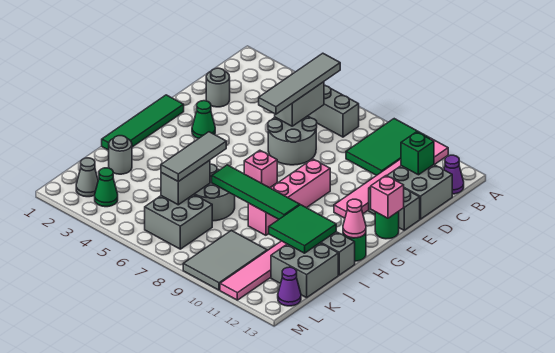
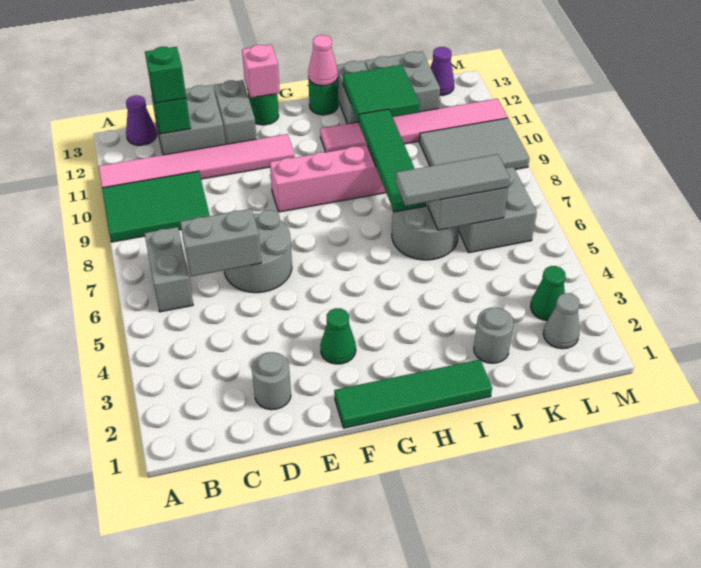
grey tile B6:E6 level 3 -> none
none -> green brick C12 level 3
pink brick G7 level 1 -> none

